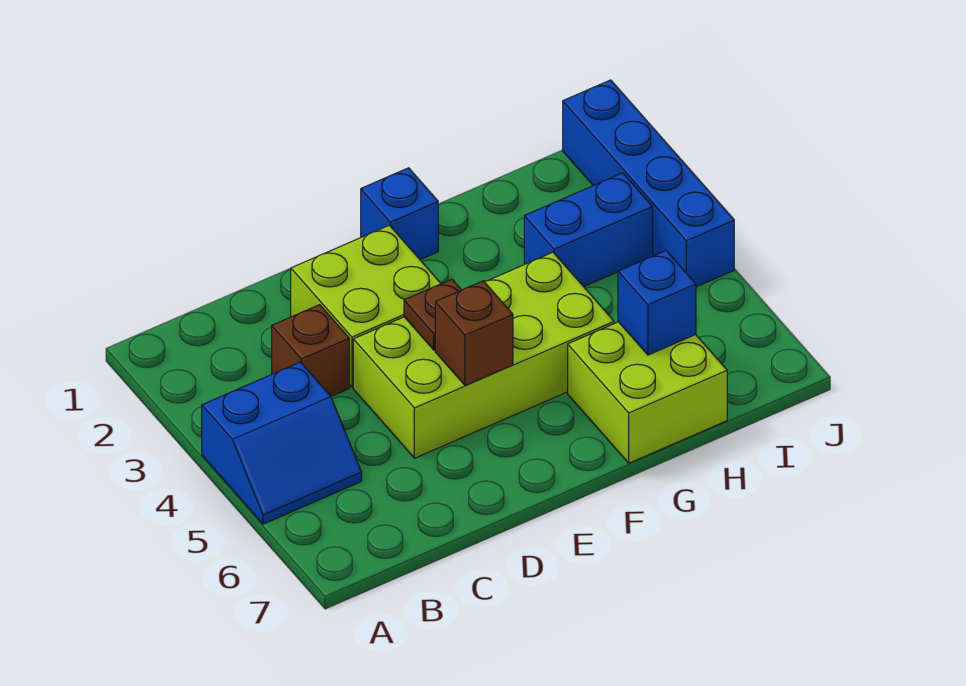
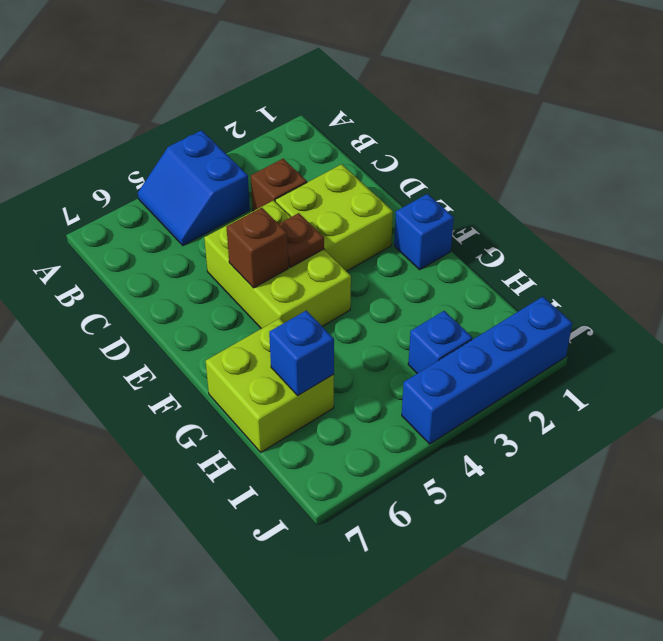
lime brick D4:G5 level 1 -> lime brick D4:F5 level 1
blue brick H3:I3 level 1 -> blue brick I3 level 1

